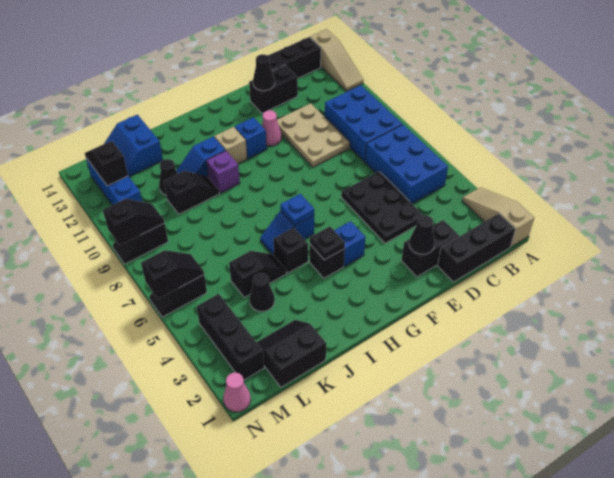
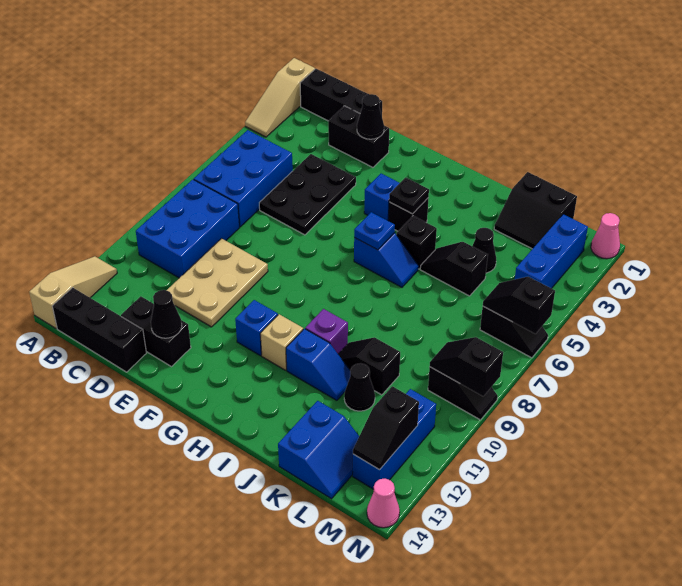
pink cone F11 level 1 -> pink cone N14 level 1
black brick M2:M4 level 1 -> blue brick M2:M4 level 1

